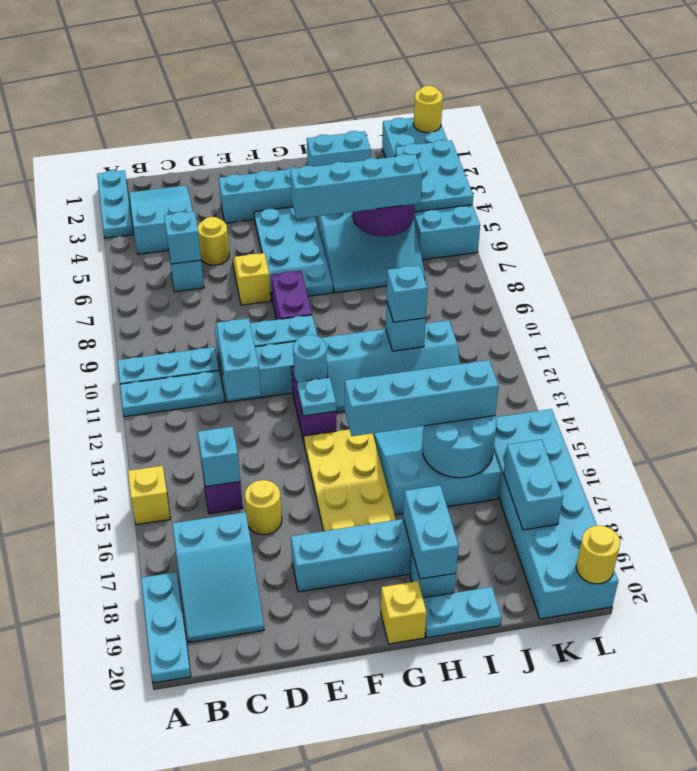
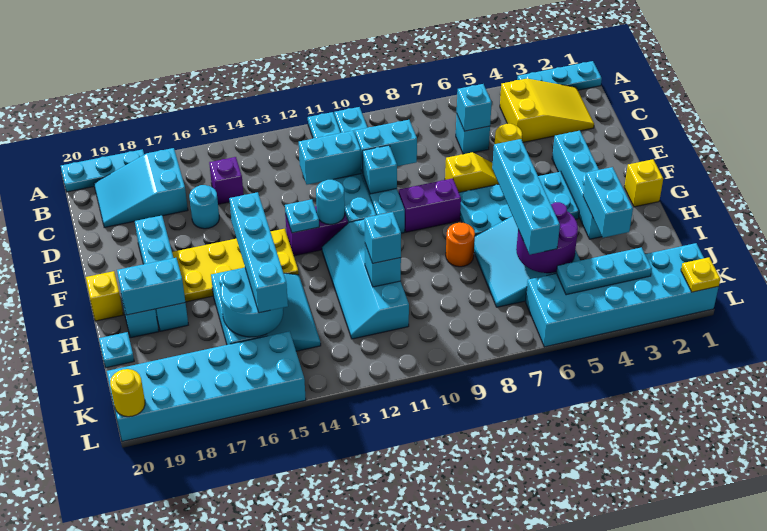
yellow brick A15 level 1 -> yellow brick G1 level 1
cyan slope B2:C4 level 1 top 4 -> yellow slope B2:C4 level 1 top 4
cyan brick C15 level 2 -> cyan brick E10 level 2
yellow round brick D16 level 1 -> cyan round brick D16 level 1
none -> orange round brick H8 level 1
cyan plate H20:I20 level 1 -> cyan plate I20 level 1
cyan plate K3:L5 level 2 -> cyan plate K3:K5 level 2
cyan brick K17:K18 level 2 -> cyan brick D9:D10 level 2
yellow round brick L1 level 2 -> yellow plate L1 level 2

